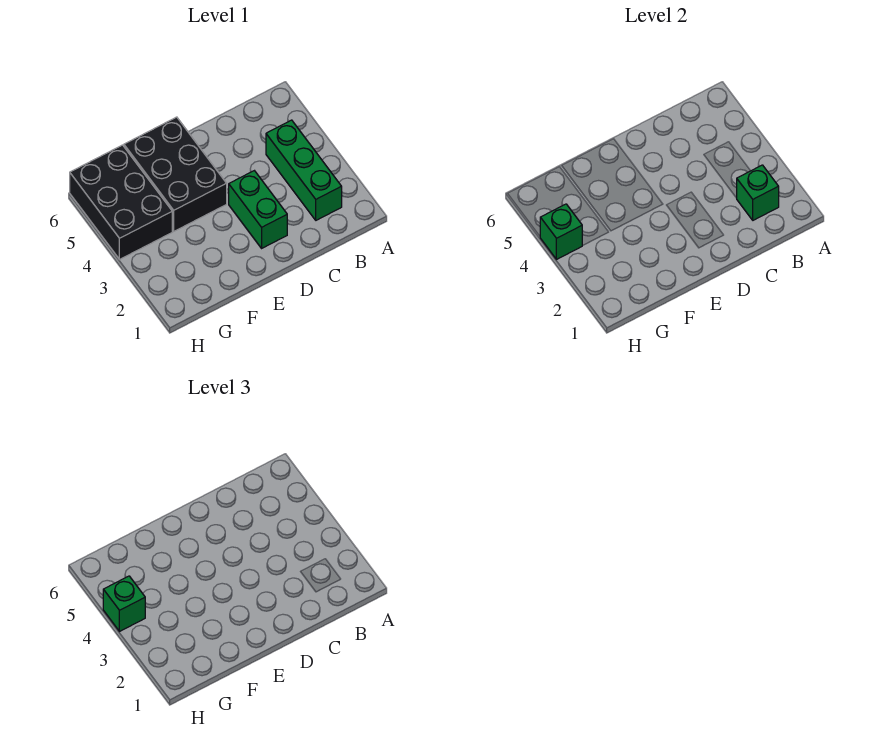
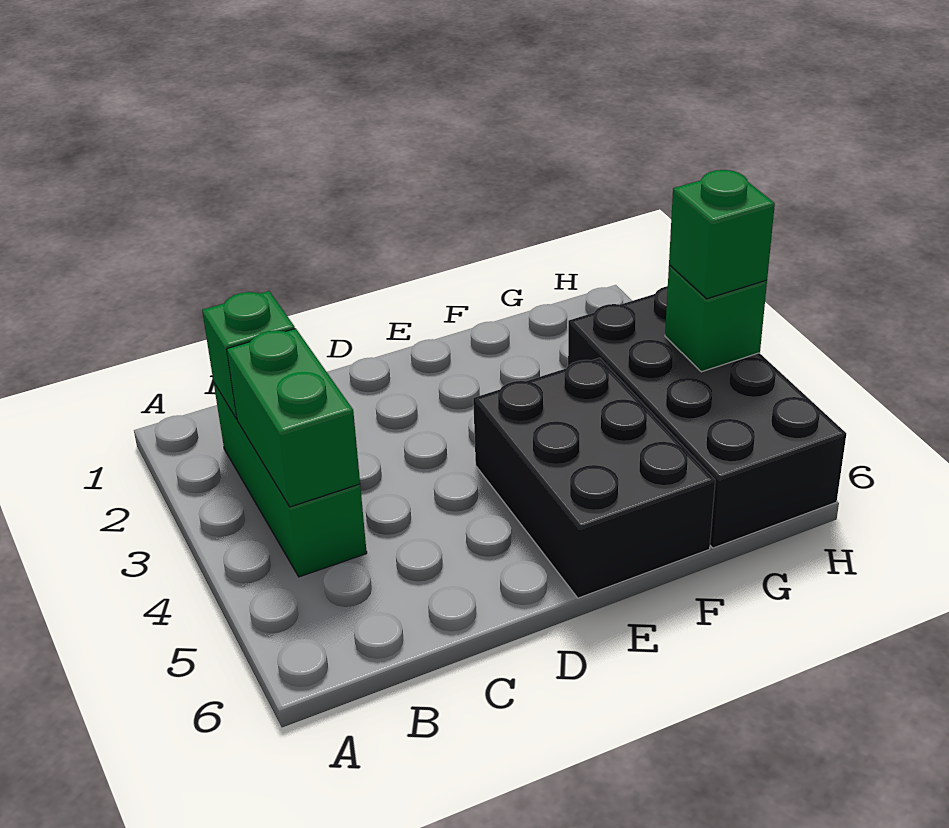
green brick D2:D3 level 1 -> green brick B3:B4 level 2
black brick G4:H6 level 1 -> black brick G3:H6 level 1

